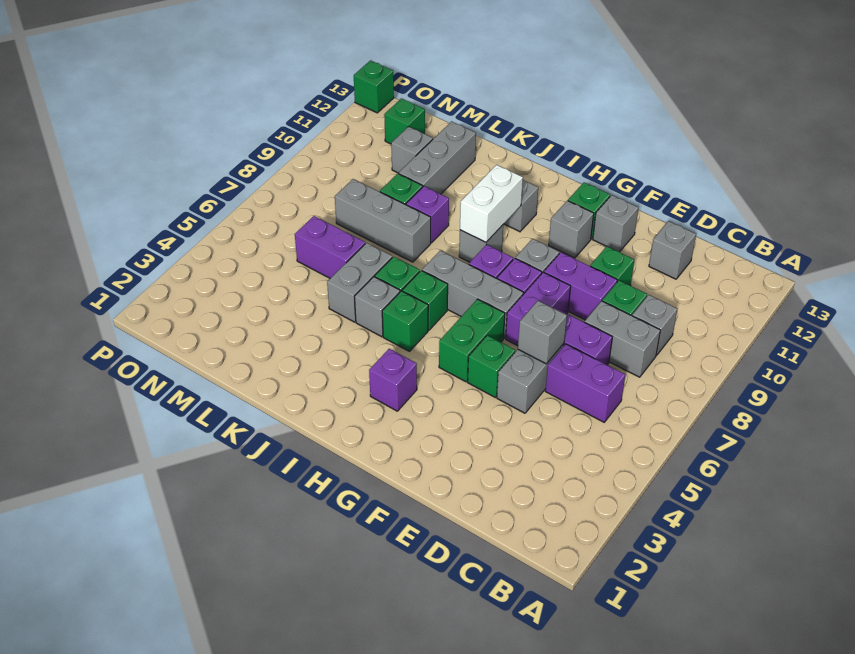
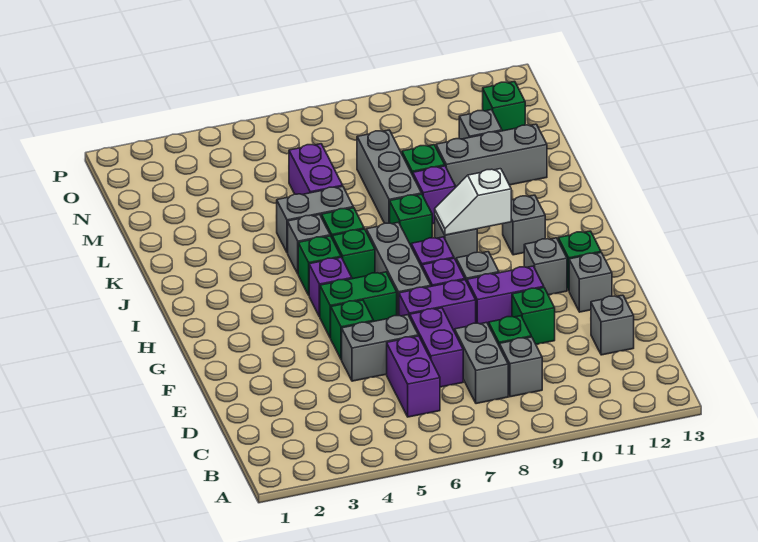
grey brick E6 level 2 -> none
purple brick E9:F9 level 1 -> purple brick F9:F10 level 1
purple brick H3 level 1 -> purple brick H5 level 1
white brick I9:I10 level 2 -> white slope I9:I10 level 2 top 10
green brick P13 level 1 -> green brick J8 level 1

